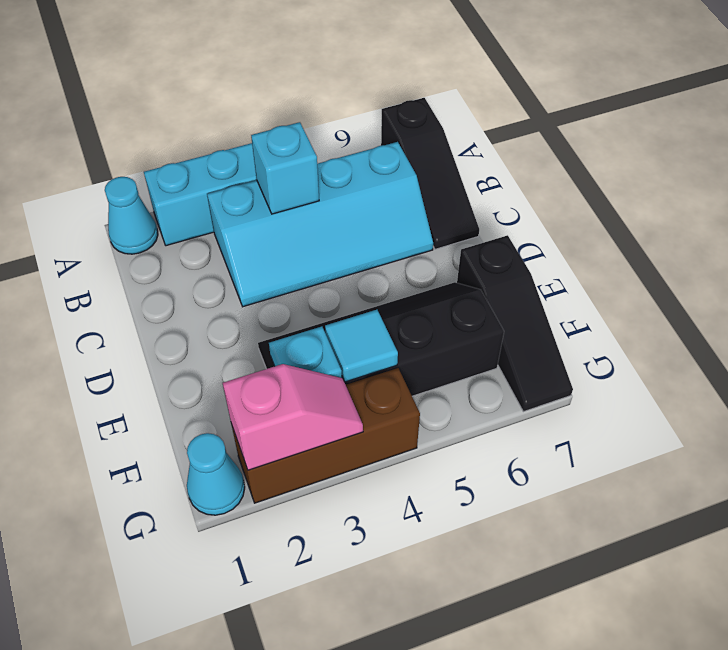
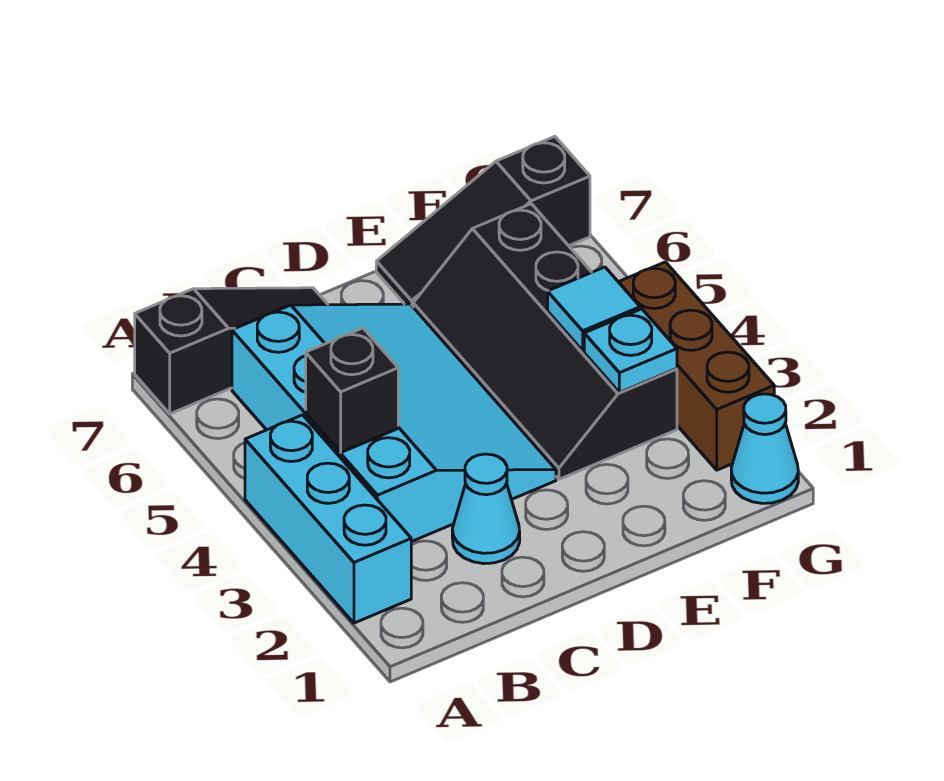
cyan cone A1 level 1 -> cyan cone C2 level 1
cyan slope B3:C6 level 1 top B -> cyan slope B3:D6 level 1 top B
cyan brick B4 level 2 -> black brick B4 level 2
black slope E7:G7 level 1 top E -> black slope E7:G7 level 1 top G
pink slope G2:G3 level 2 top 2 -> none

